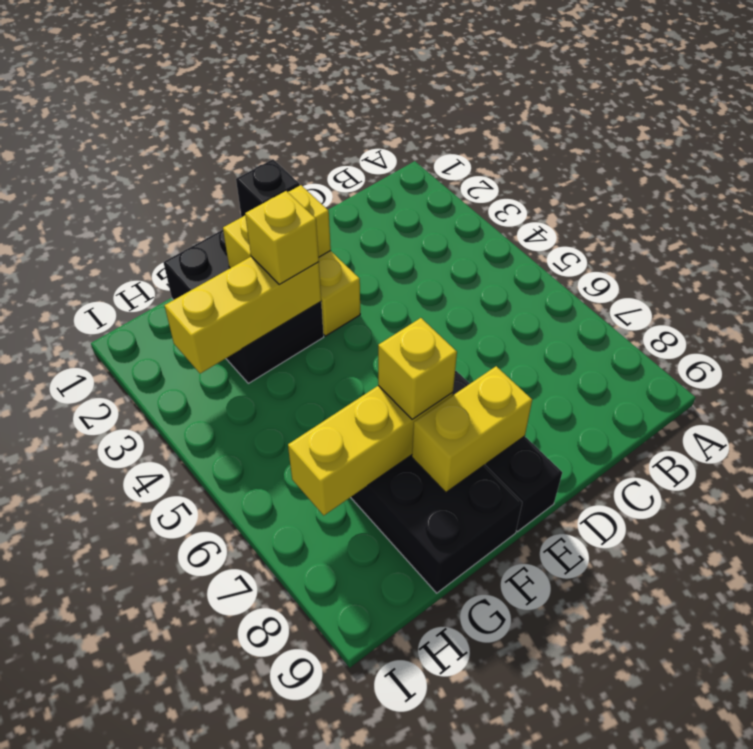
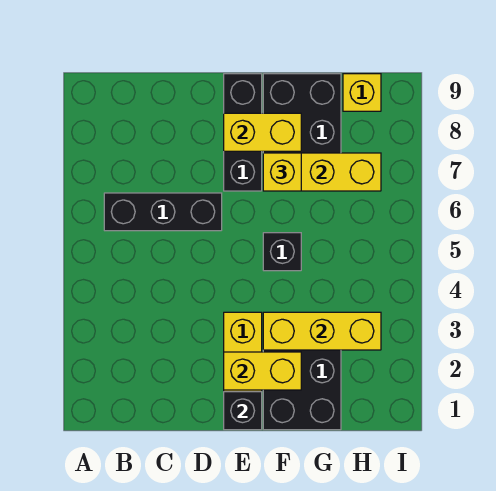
none -> black brick B6:D6 level 1
yellow brick F3 level 3 -> yellow brick H9 level 1
none -> black brick F5 level 1

